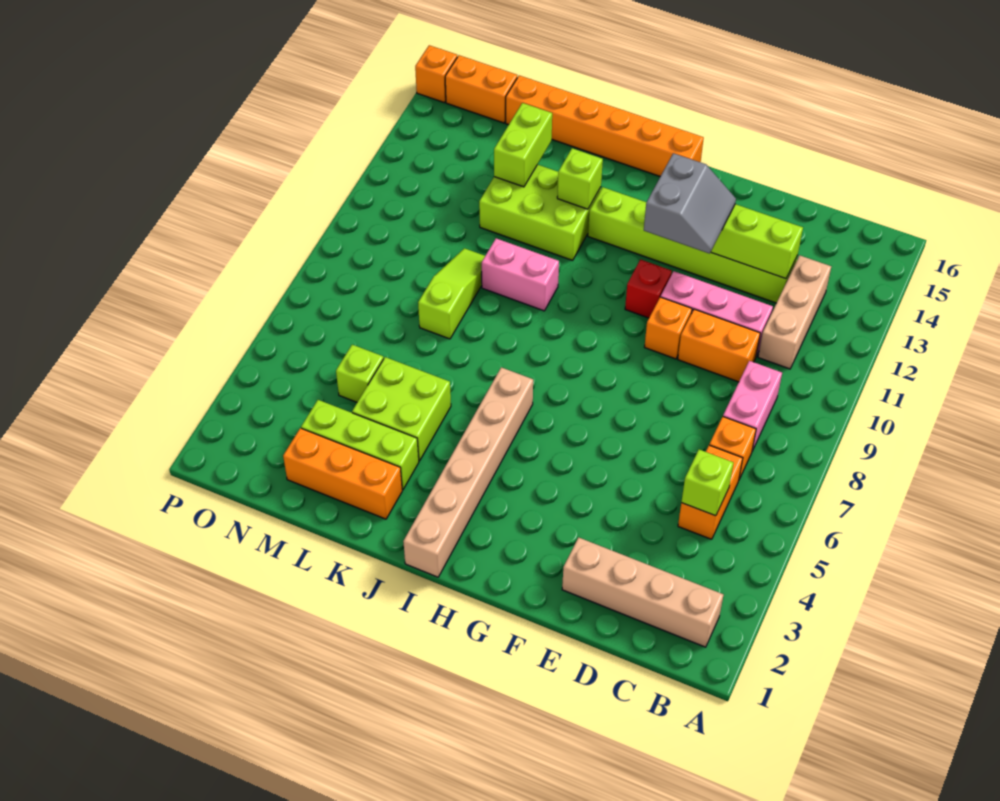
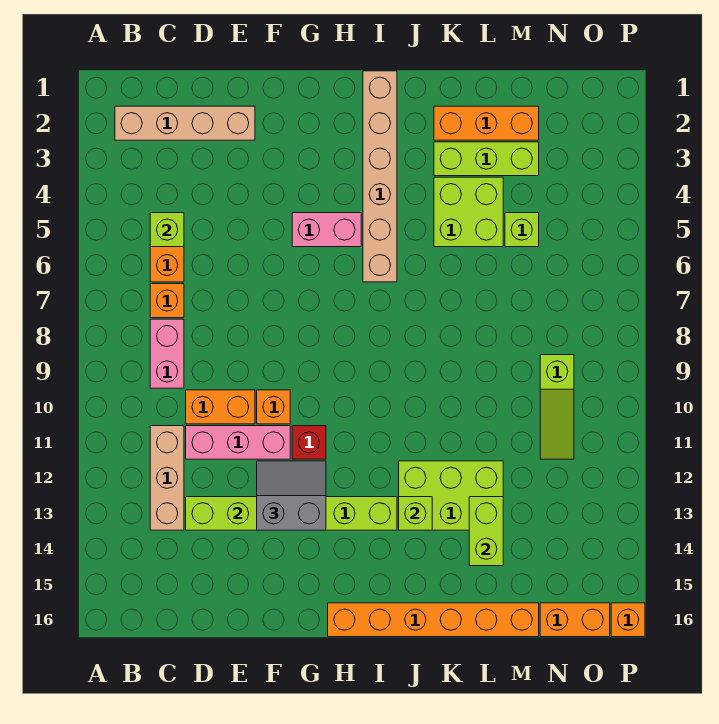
grey slope F12:G13 level 3 top G -> grey slope F12:G13 level 3 top 13
pink brick J10:K10 level 1 -> pink brick G5:H5 level 1
lime slope L8:L10 level 1 top 8 -> lime slope N9:N11 level 1 top 9

